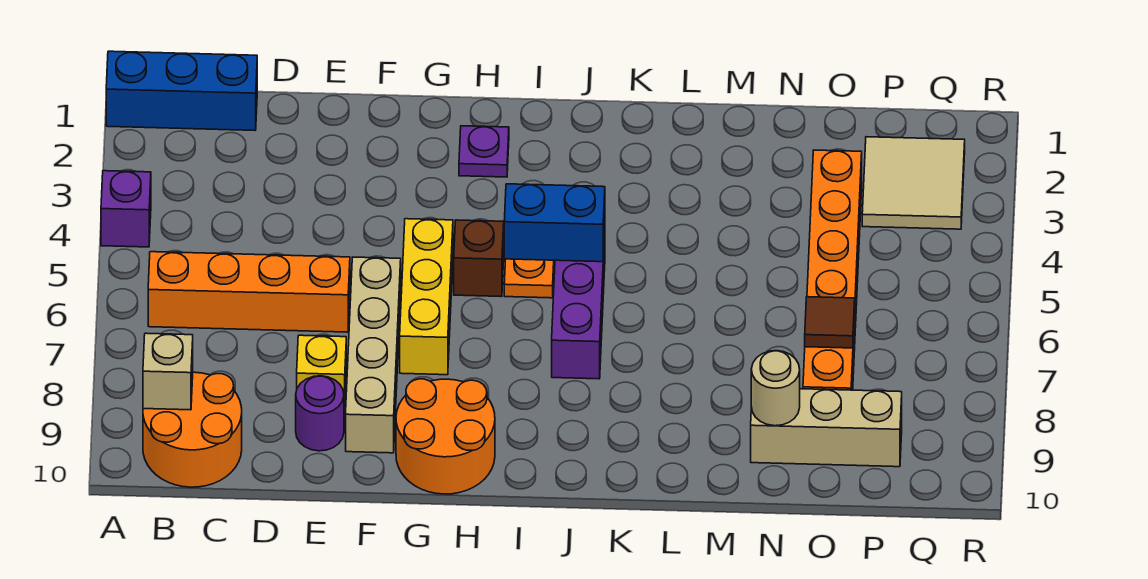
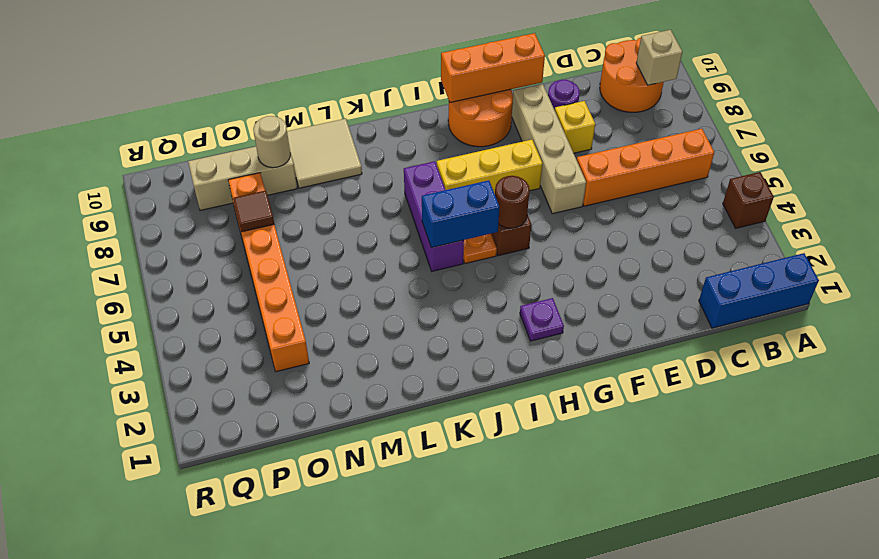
purple brick A4 level 1 -> brown brick A4 level 1
none -> orange brick F10:H10 level 2
yellow brick G5:G7 level 1 -> yellow brick G7:I7 level 1
none -> brown round brick H5 level 2
tan tile P2:Q3 level 1 -> tan tile L9:M10 level 1

